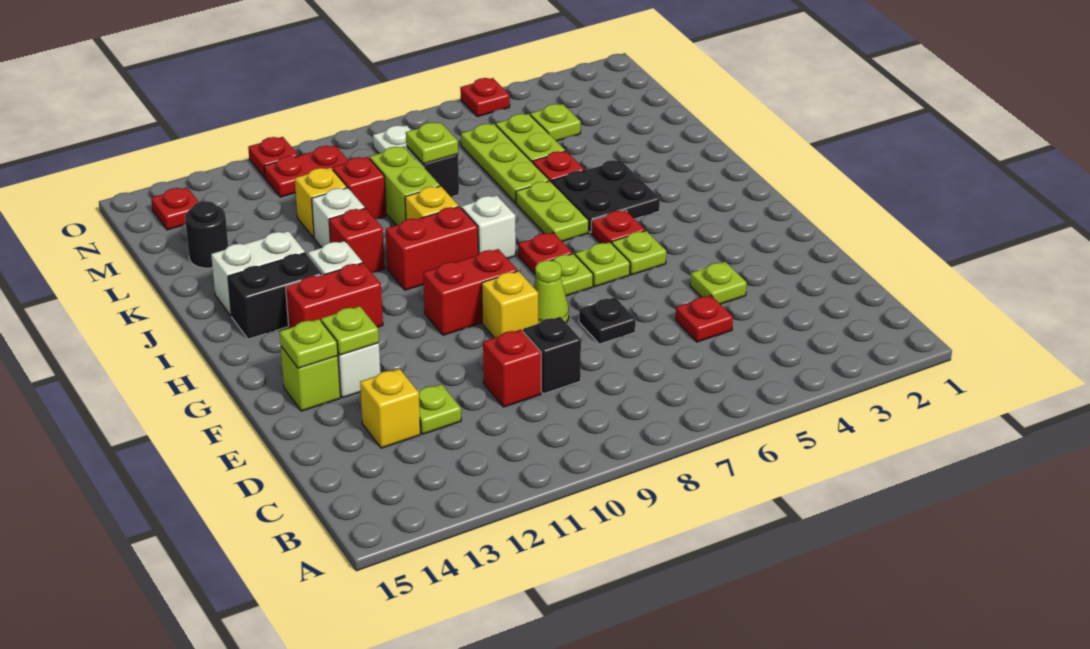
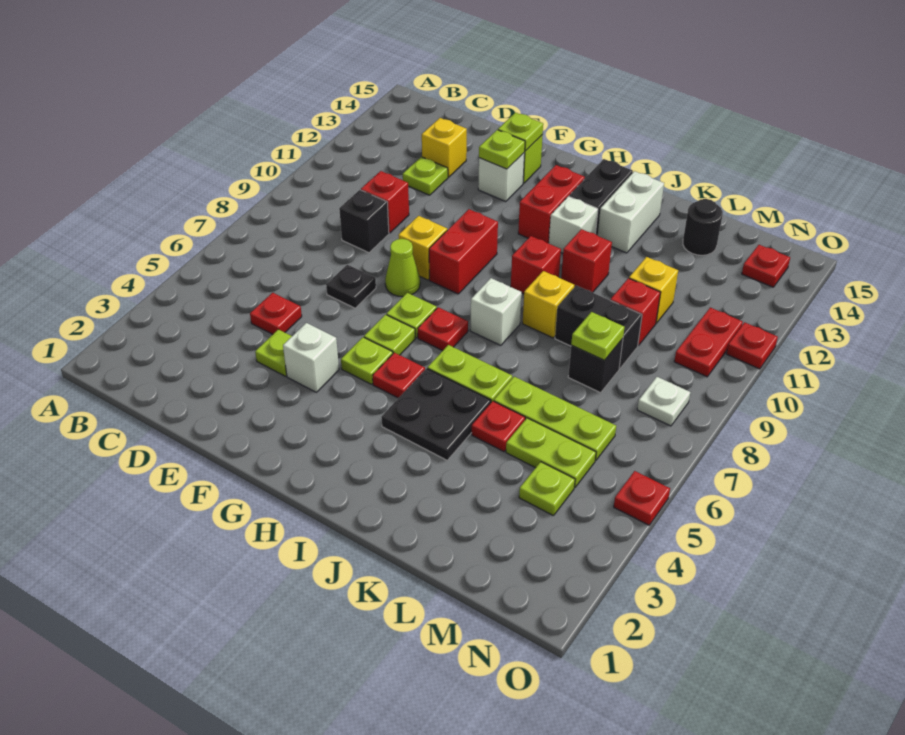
red brick I9:I10 level 1 -> red brick I10 level 1
lime brick K9:L9 level 1 -> black brick K9:L9 level 1
white brick K11 level 1 -> white brick F4 level 1

